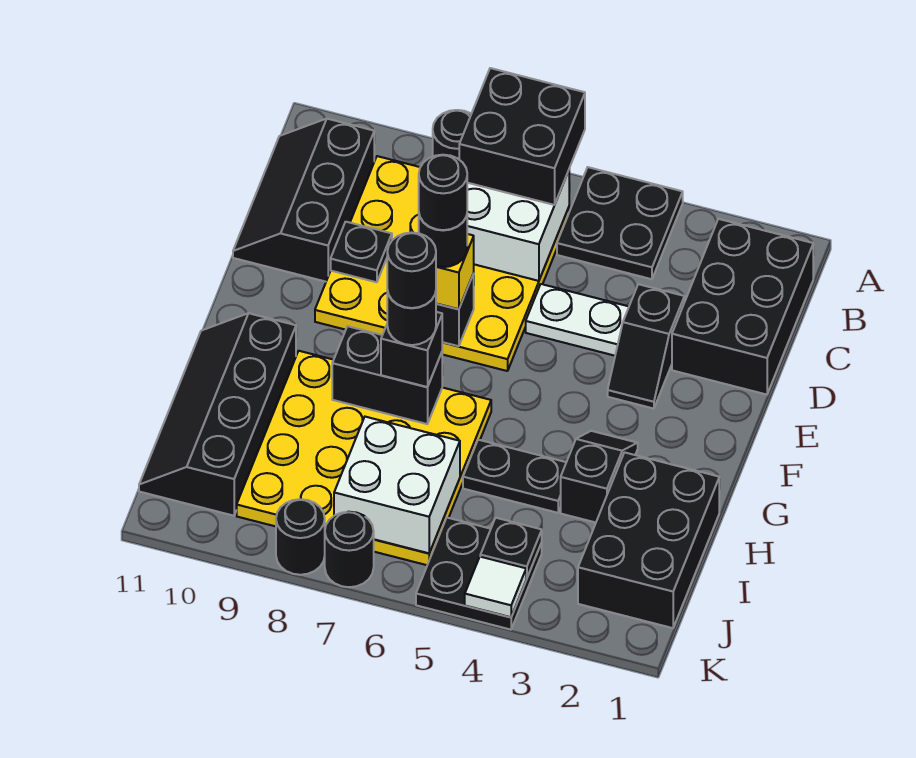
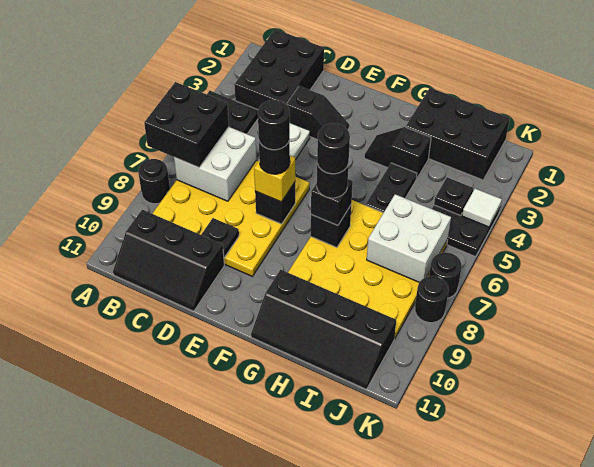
black brick B1:D2 level 1 -> black brick B1:C3 level 1
black brick G7:G8 level 2 -> black brick G7 level 2

